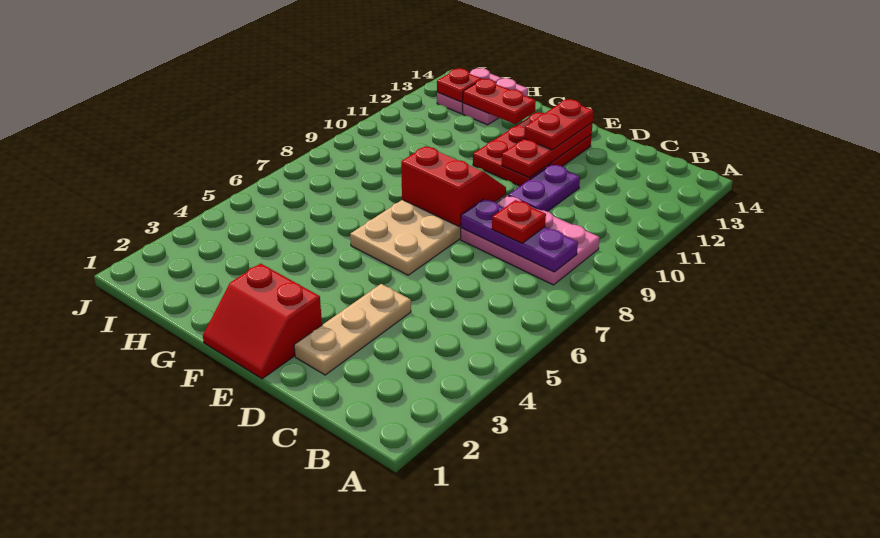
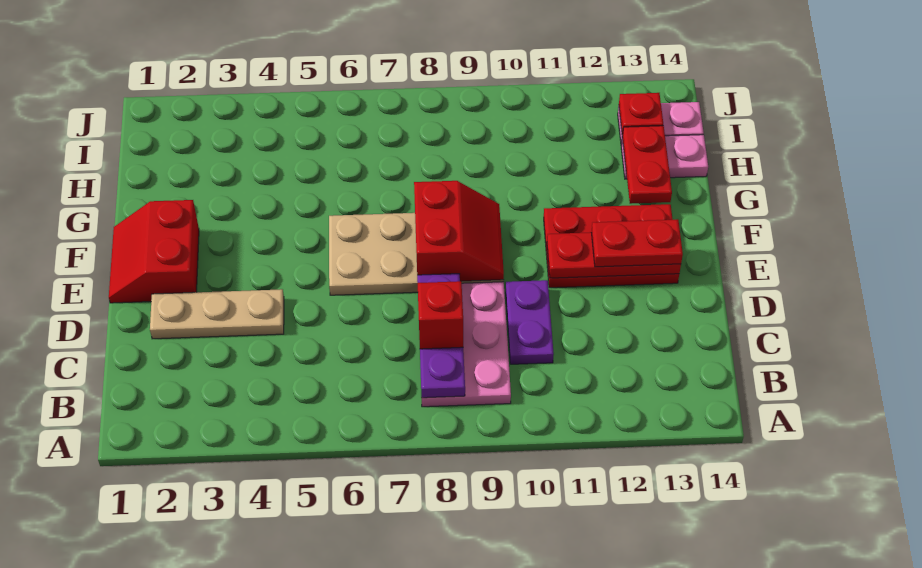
red plate C8 level 3 -> red brick C8 level 3
purple plate D10:D11 level 1 -> purple plate C10:D10 level 1

